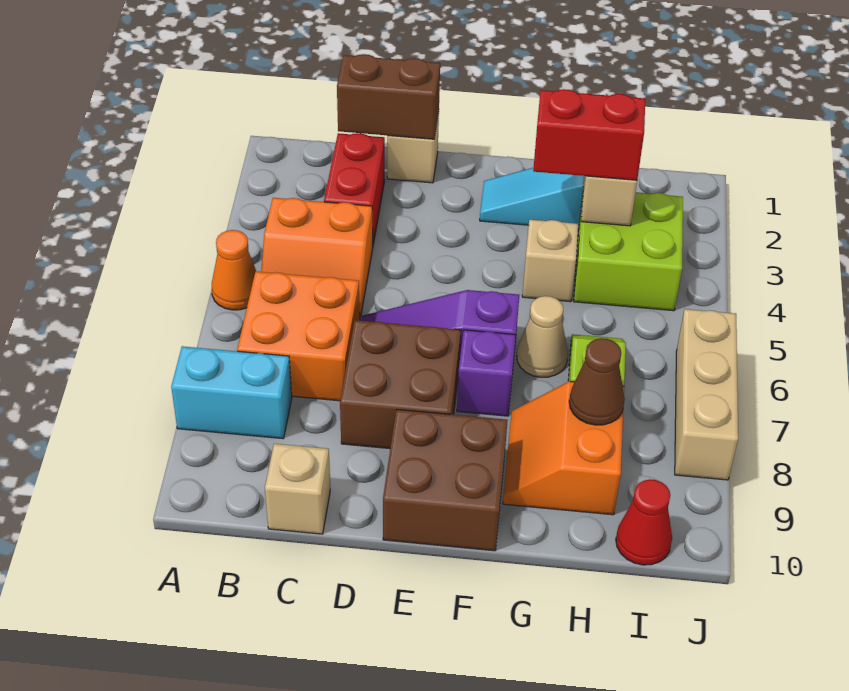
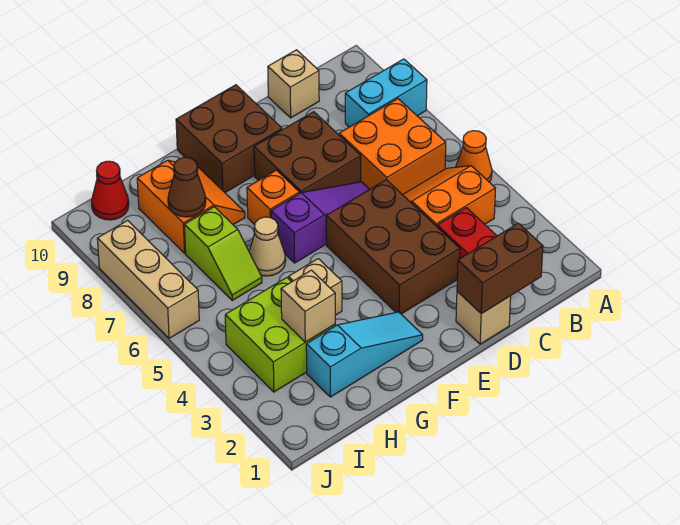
none -> brown brick D3:E5 level 1
purple brick F7 level 1 -> orange brick F7 level 1
red brick G3:H3 level 3 -> none

